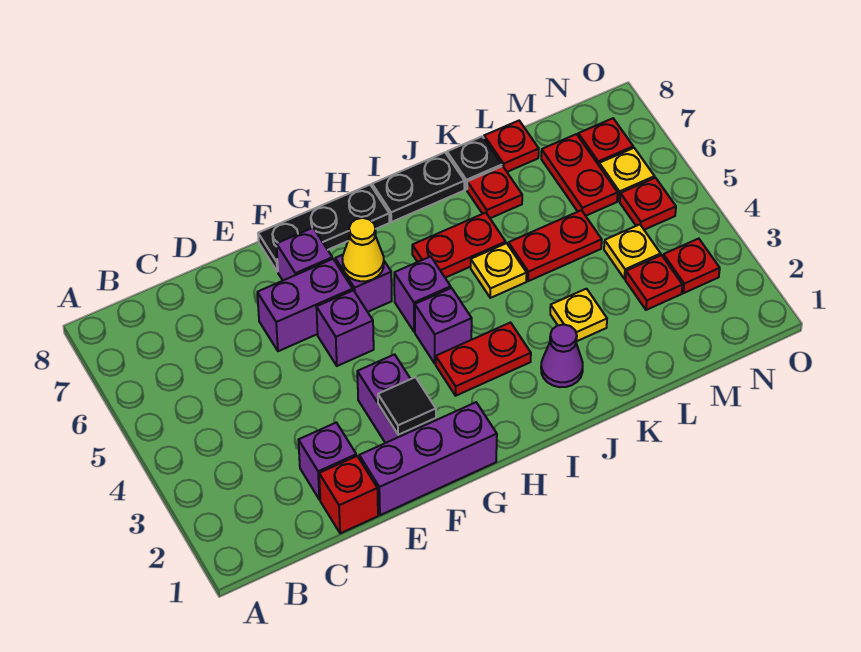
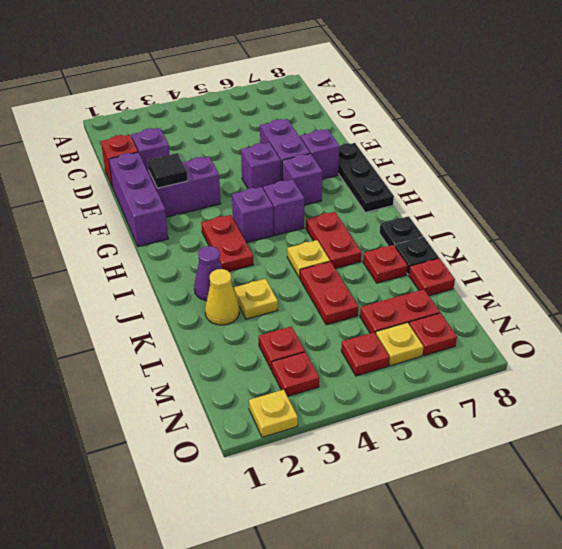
yellow cone G6 level 2 -> yellow cone K2 level 1
black plate I8:J8 level 1 -> black plate J8 level 1
yellow plate M4 level 1 -> yellow plate O2 level 1

